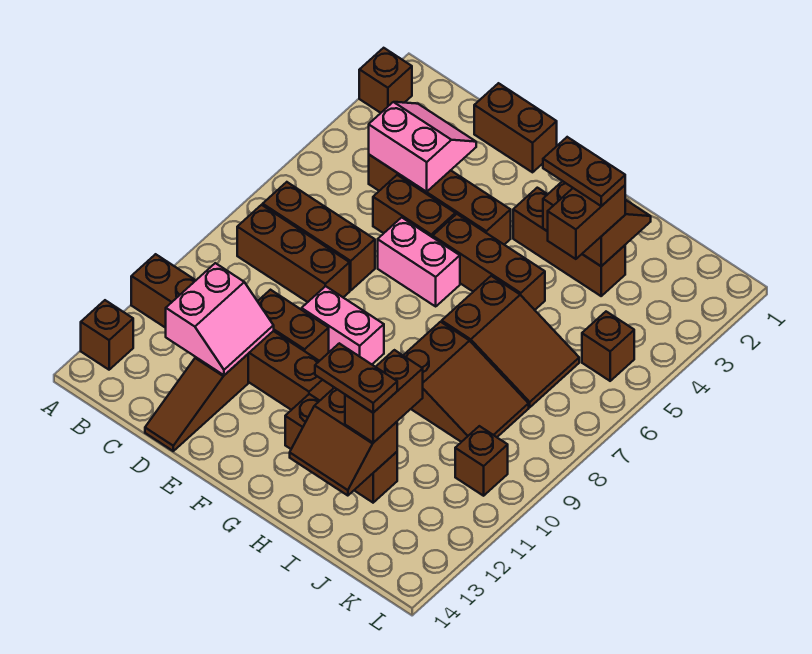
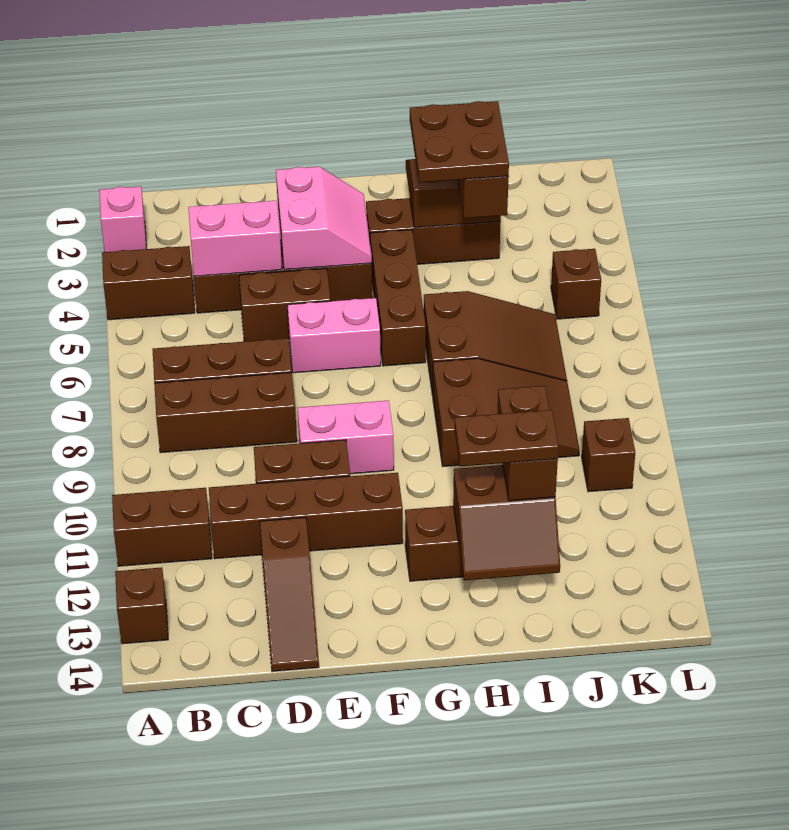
brown brick A2 level 1 -> pink brick A2 level 1
pink slope C11:D12 level 2 top C -> pink slope E3:F4 level 2 top E
brown brick D1:E1 level 1 -> brown brick A4:B4 level 1
brown brick F5:H5 level 1 -> brown brick G4:G6 level 1
brown plate H3:I3 level 4 -> brown plate H3:I4 level 4

